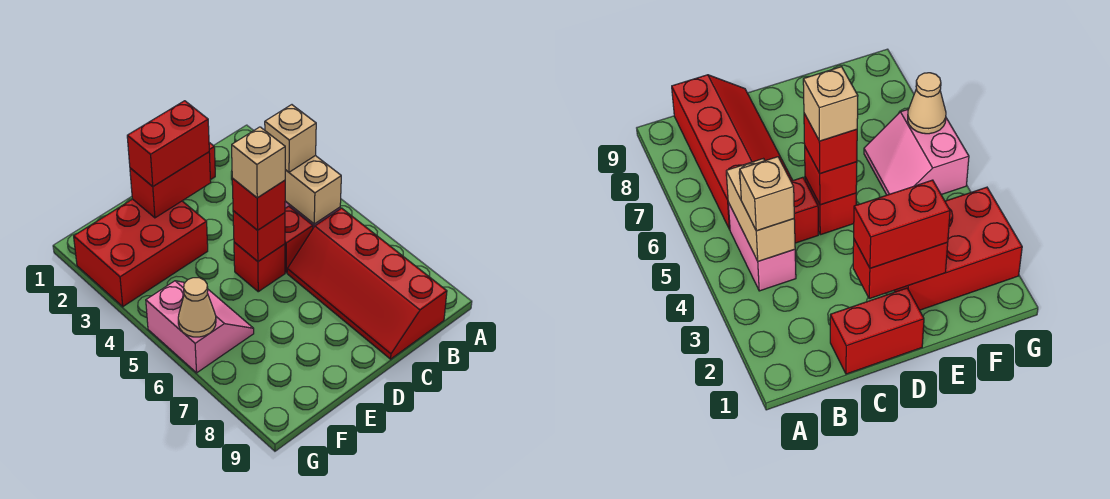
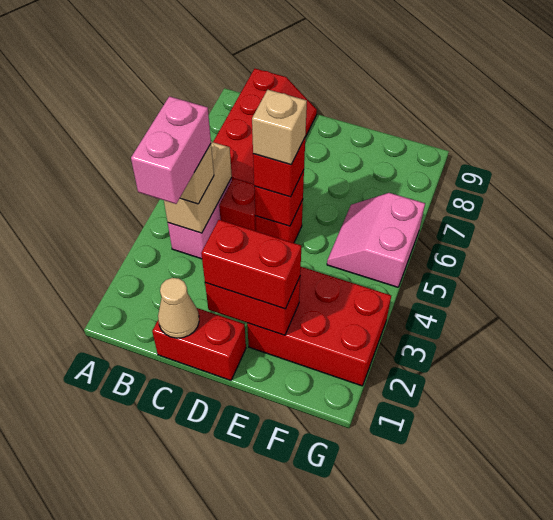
none -> pink brick B3:B4 level 4
tan cone G6 level 2 -> tan cone C1 level 2

